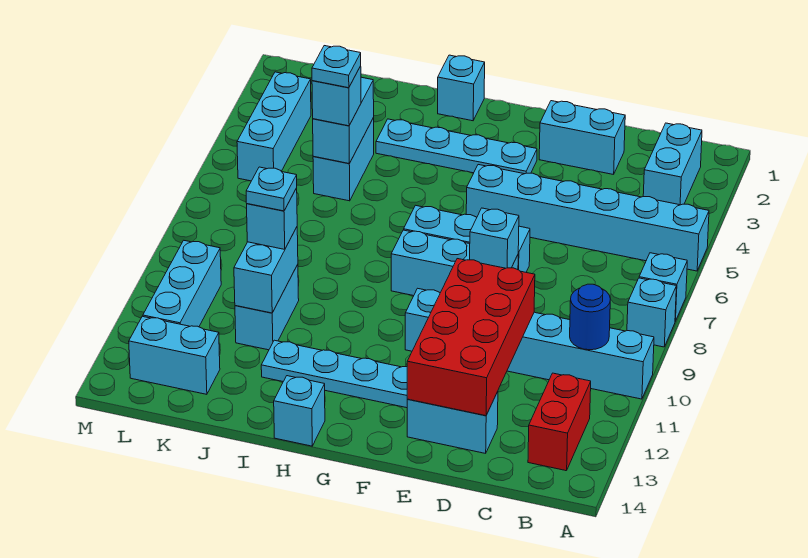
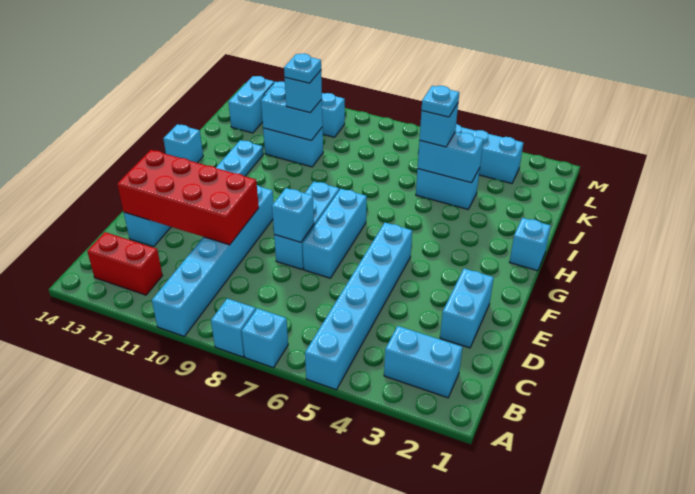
blue round brick B10 level 2 -> none
cyan plate F3:I3 level 1 -> none

